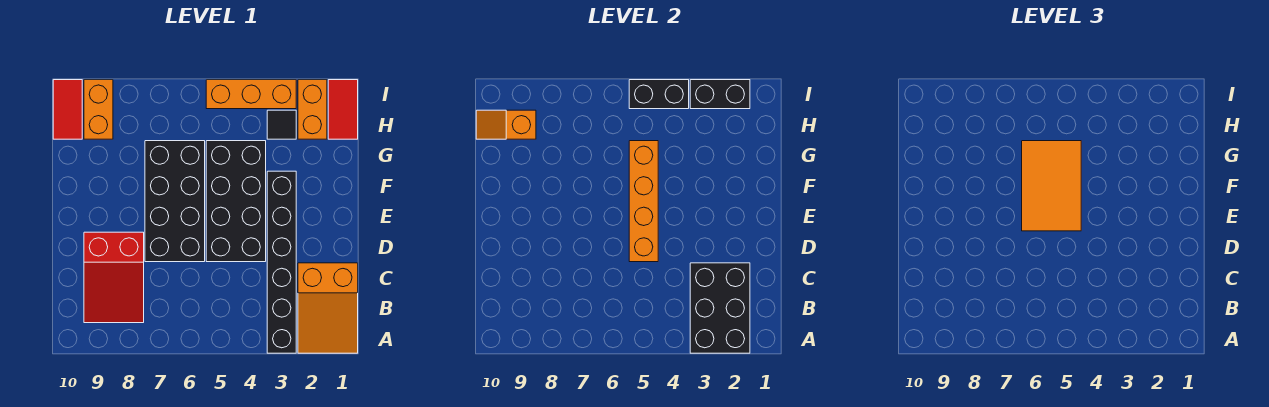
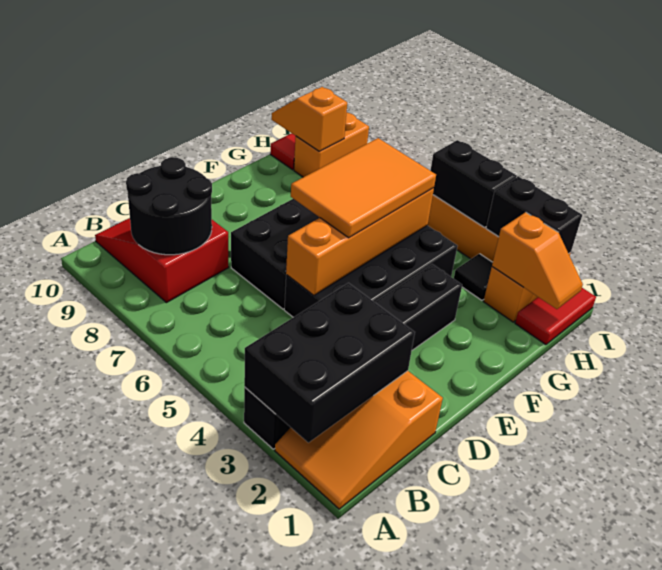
red slope B8:D9 level 1 top D -> red slope B8:C10 level 1 top 8
none -> black round brick B8:C9 level 2
none -> orange slope H1:H2 level 2 top 2

